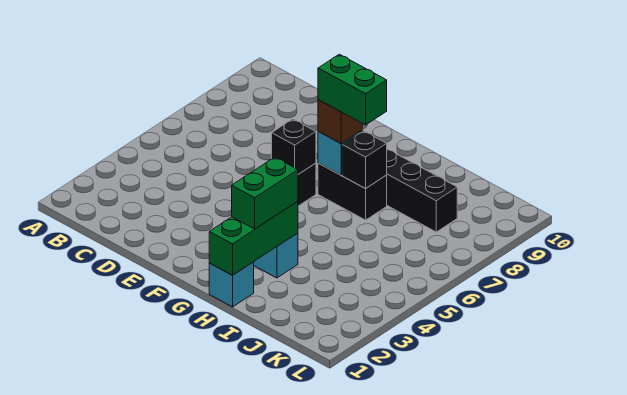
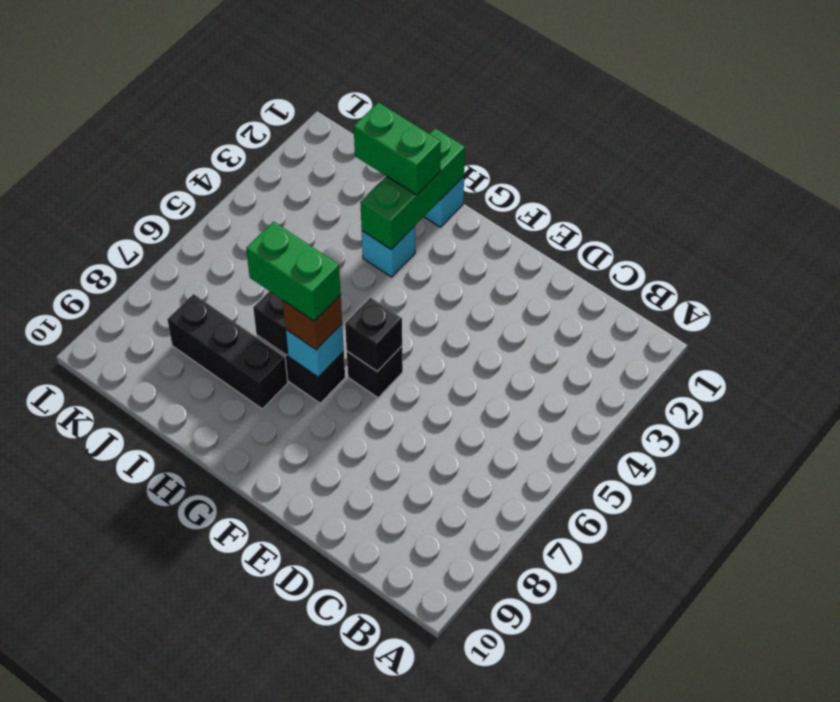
green brick H2:H3 level 3 -> green brick H2:I2 level 3

